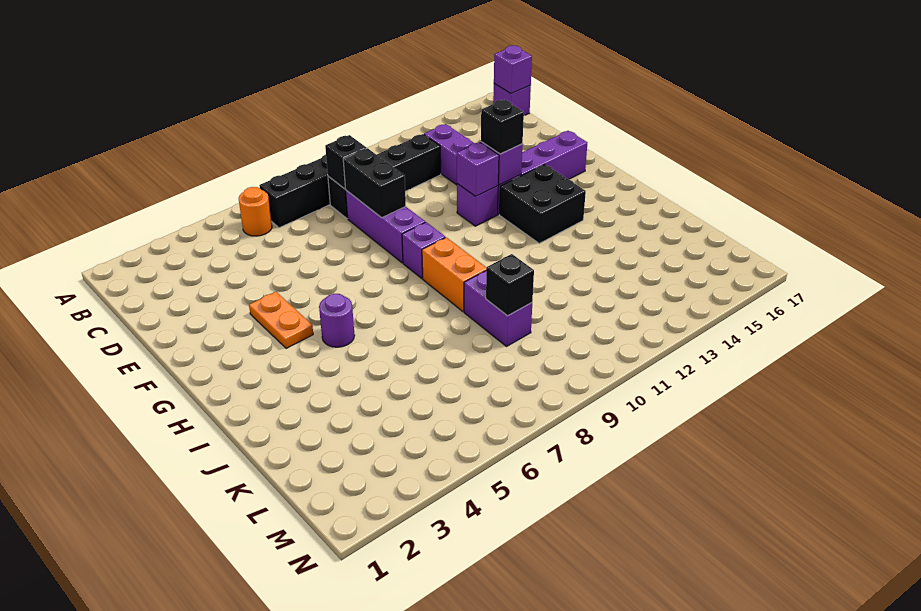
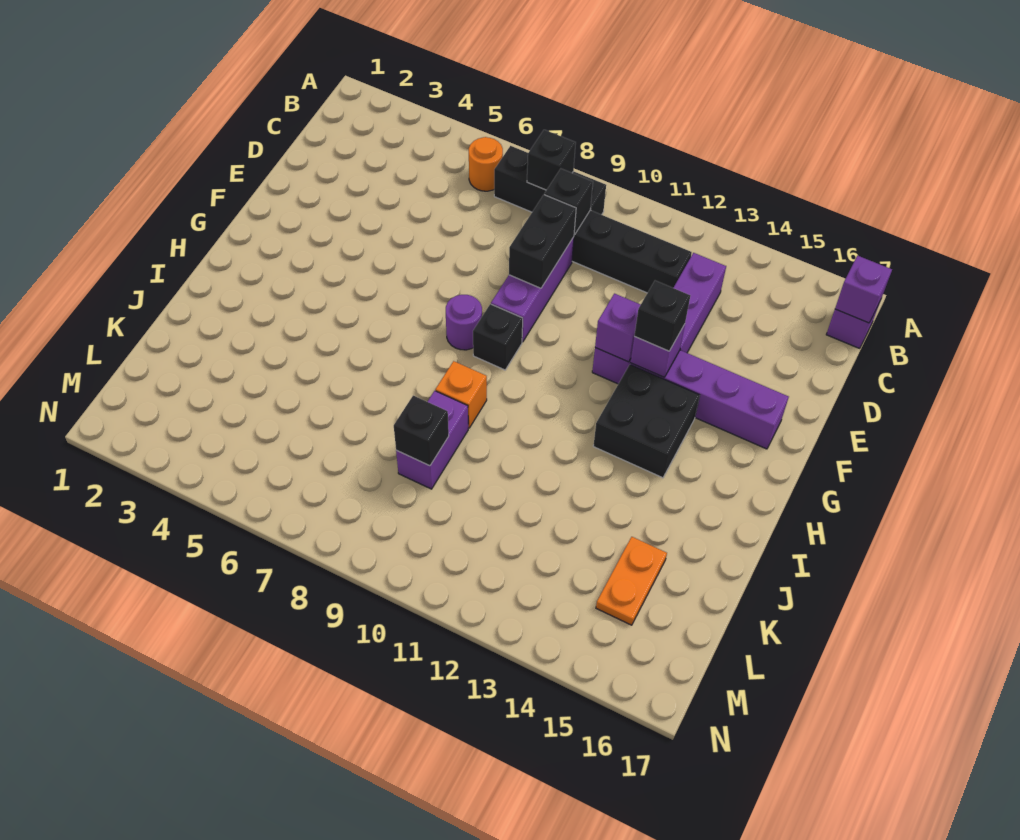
none -> black brick B8 level 2
orange plate F4:G4 level 1 -> orange plate K15:L15 level 1
purple brick G9 level 1 -> black brick G9 level 1
purple round brick H5 level 1 -> purple round brick G8 level 1
orange brick H9:I9 level 1 -> orange brick I9 level 1

